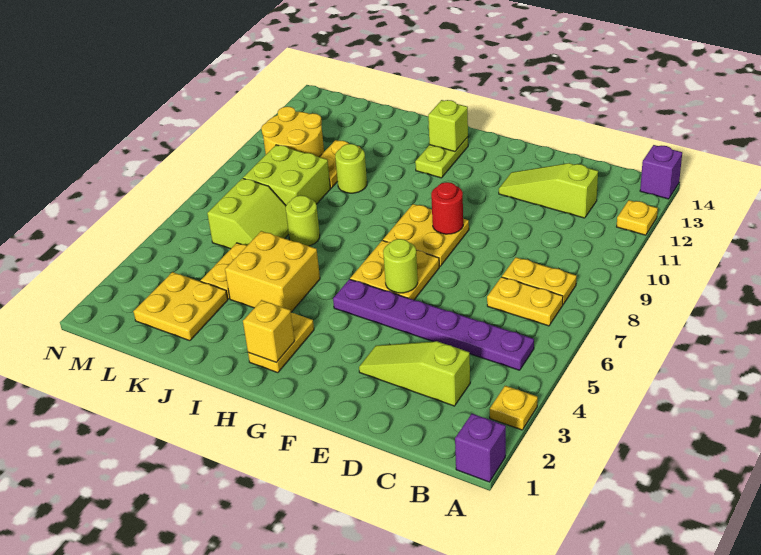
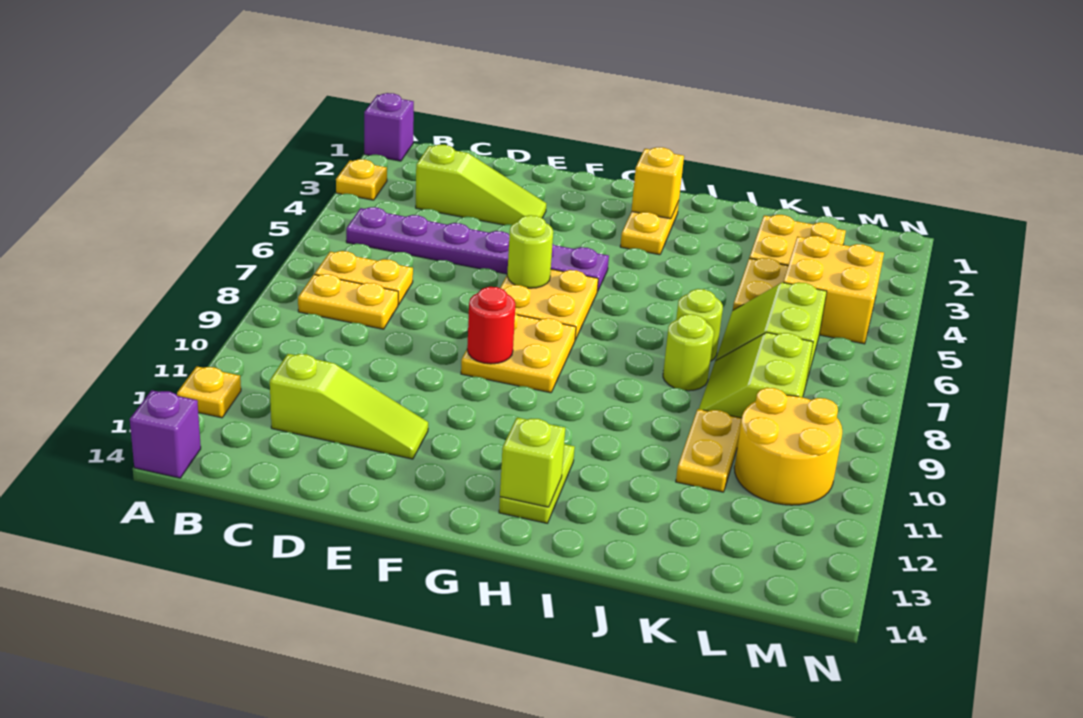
yellow brick I4:J5 level 1 -> yellow brick L4:M5 level 1
lime round brick J10 level 1 -> lime round brick J8 level 1
lime brick K8:L9 level 1 -> lime slope K8:L9 level 1 top L

